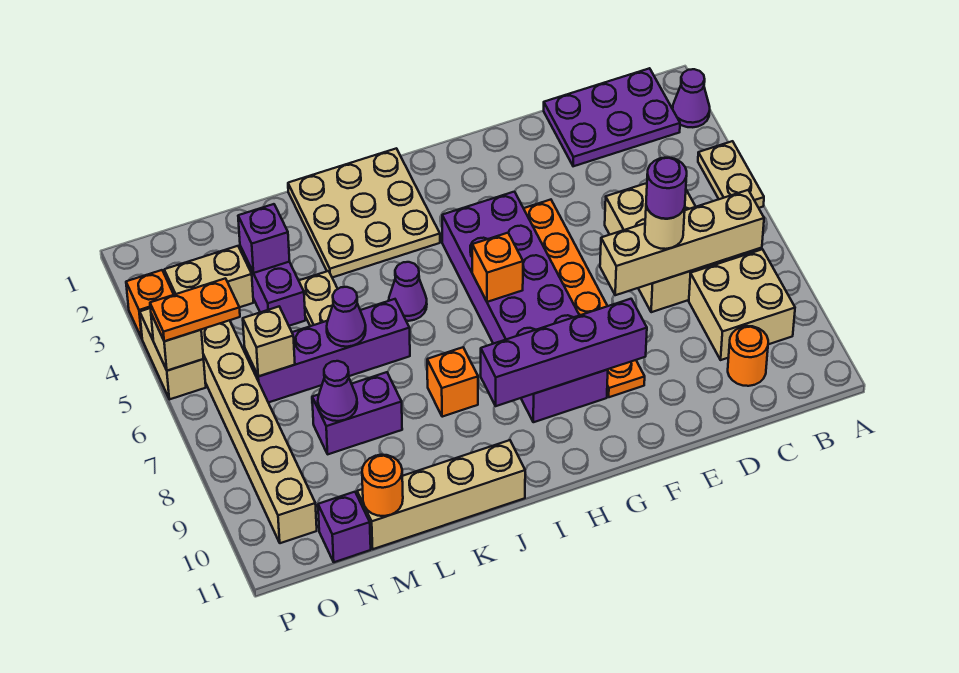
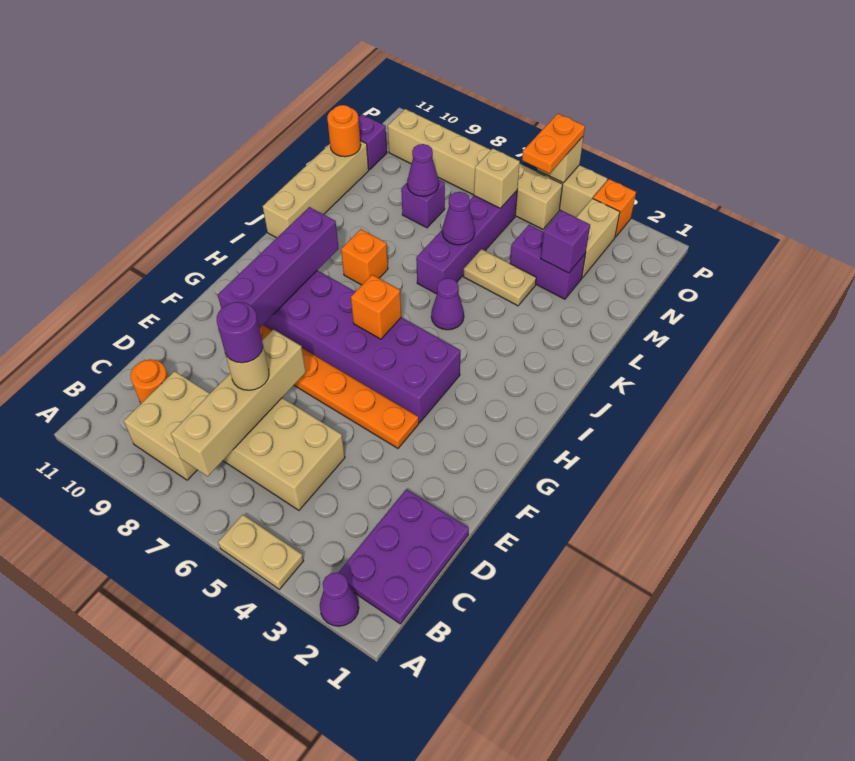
tan plate I1:K3 level 1 -> none
purple brick L8:M8 level 1 -> purple brick M8 level 1

